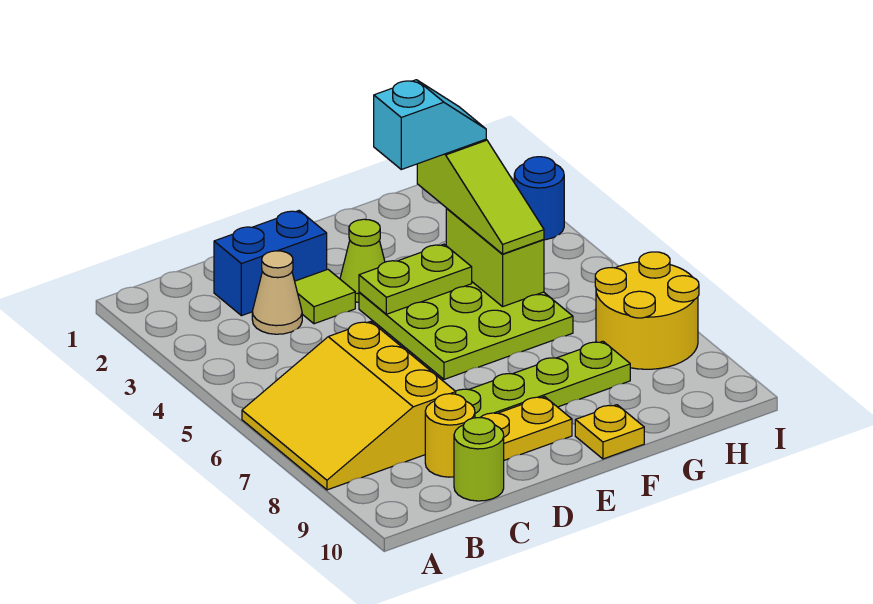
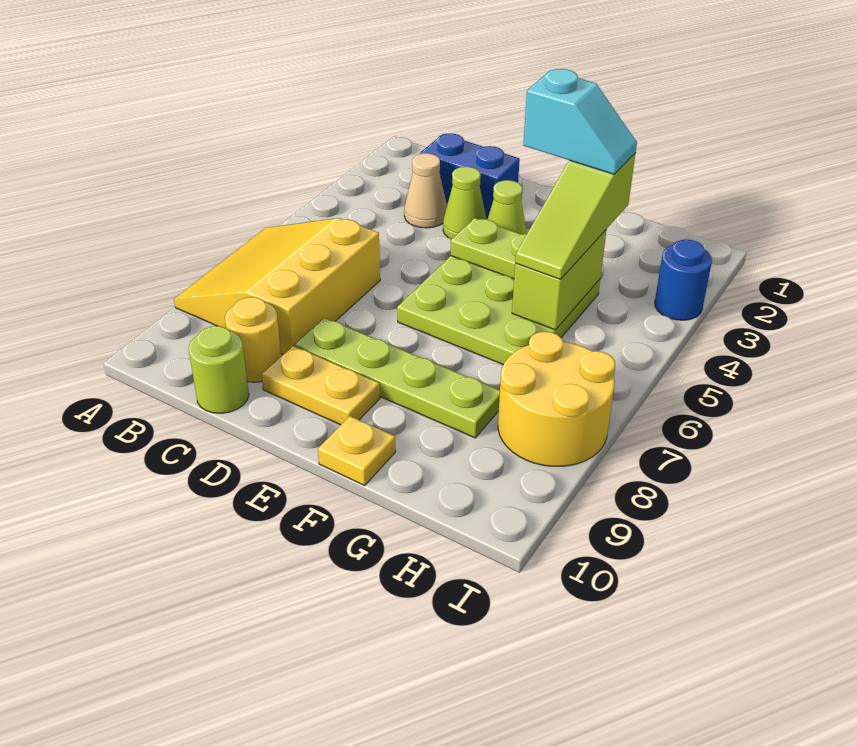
lime tile D3 level 1 -> lime cone D3 level 1

